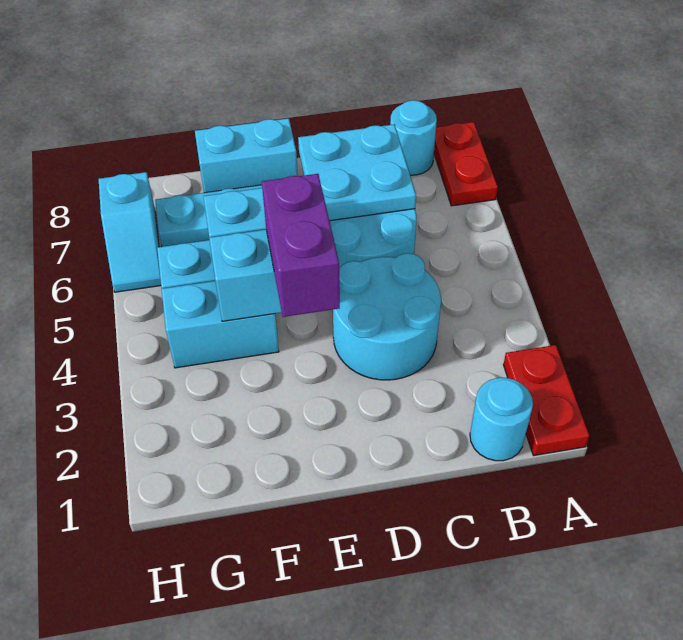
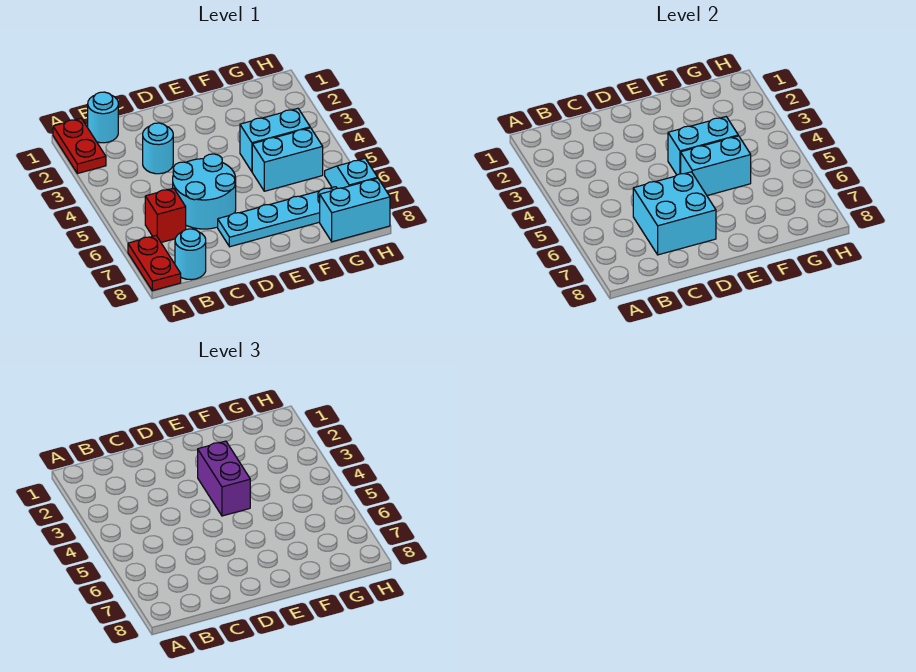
none -> red brick B6 level 1
cyan round brick C3:D4 level 1 -> cyan round brick C3 level 1
cyan plate C6:D7 level 2 -> cyan brick C6:D7 level 2
cyan brick E8:F8 level 1 -> cyan brick G8:H8 level 1

